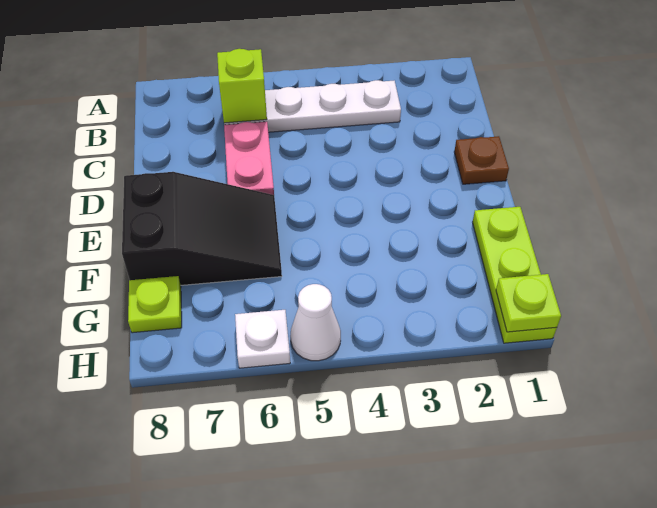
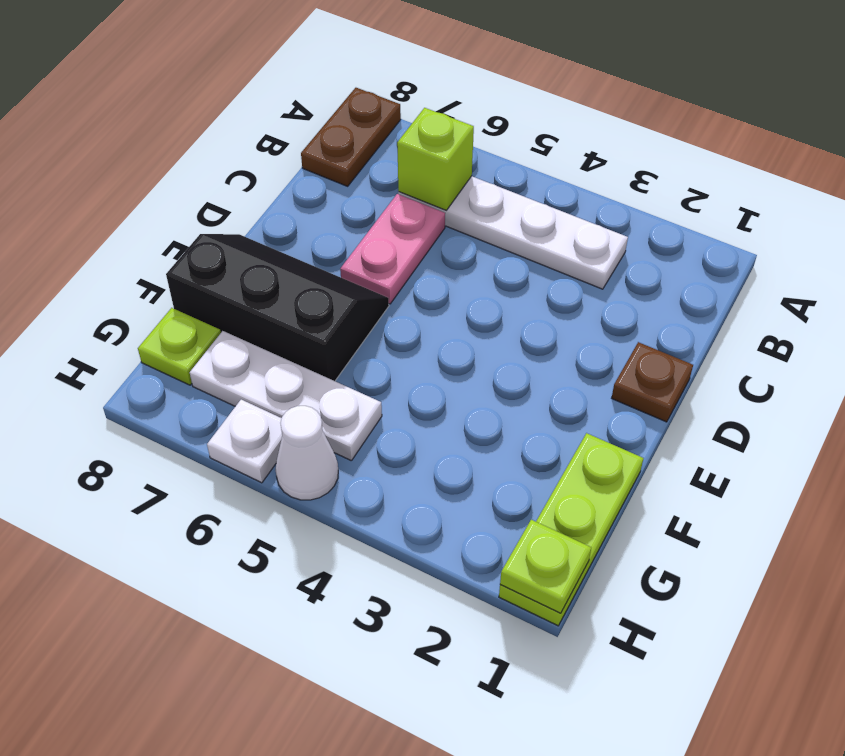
none -> brown plate A8:B8 level 1
black slope E6:F8 level 1 top 8 -> black slope E6:F8 level 1 top F
none -> white plate G5:G7 level 1

